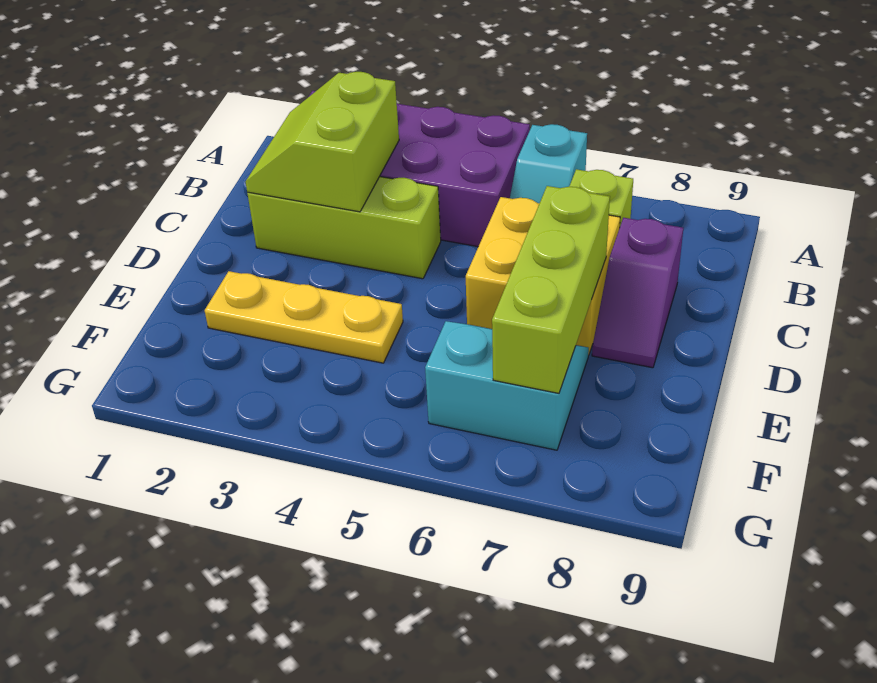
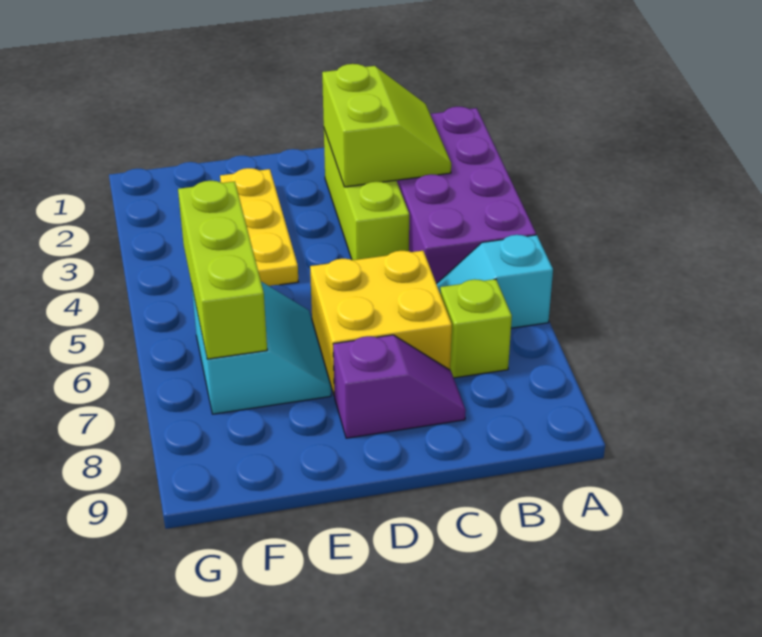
lime slope B2:C3 level 2 top 3 -> lime slope B2:C3 level 2 top C
purple slope C8:D8 level 1 top C -> purple slope C8:D8 level 1 top D
lime brick D7:F7 level 2 -> lime brick F5:F7 level 2

